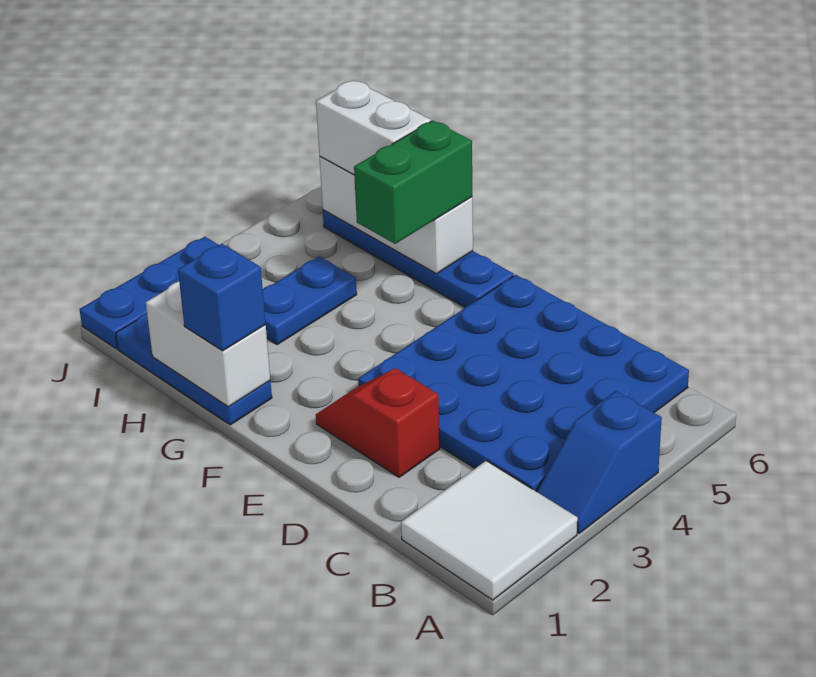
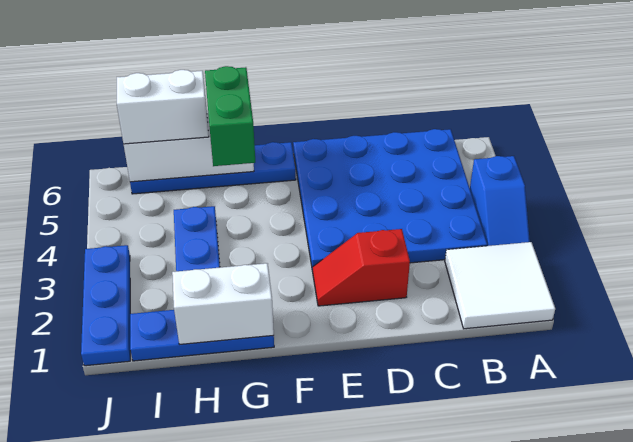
blue brick G1 level 3 -> none

